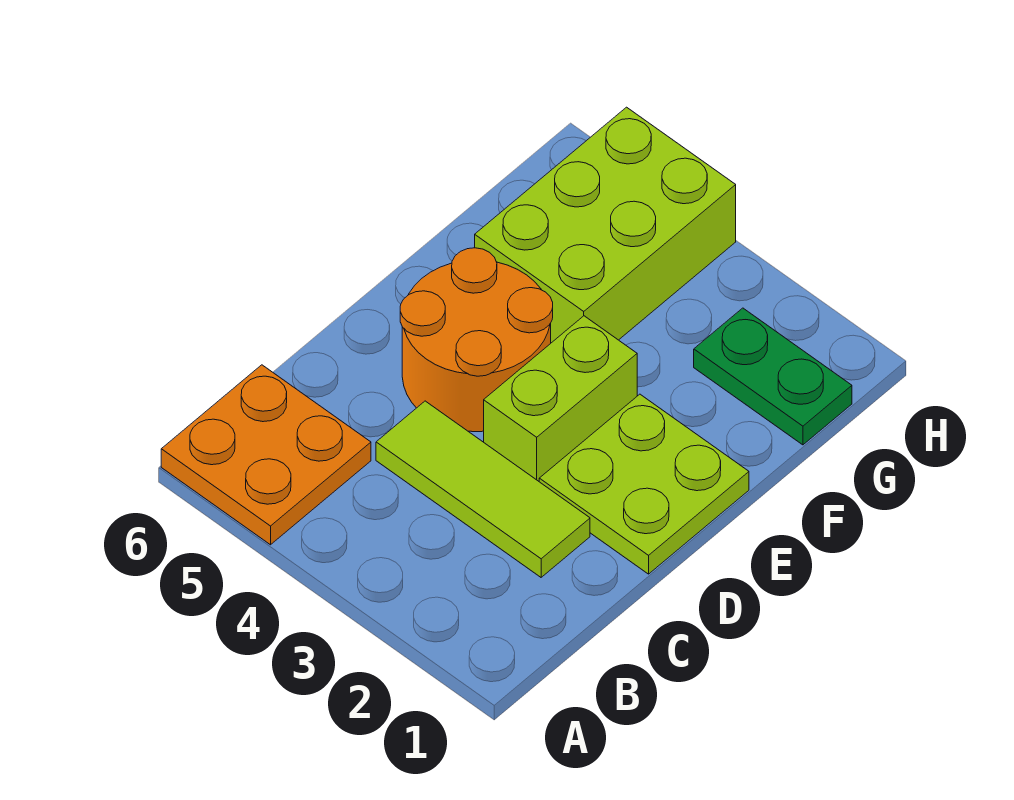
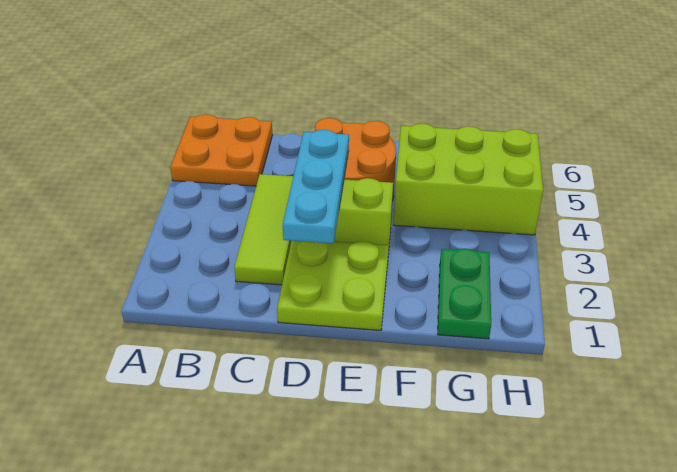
none -> cyan plate D2:D4 level 2

